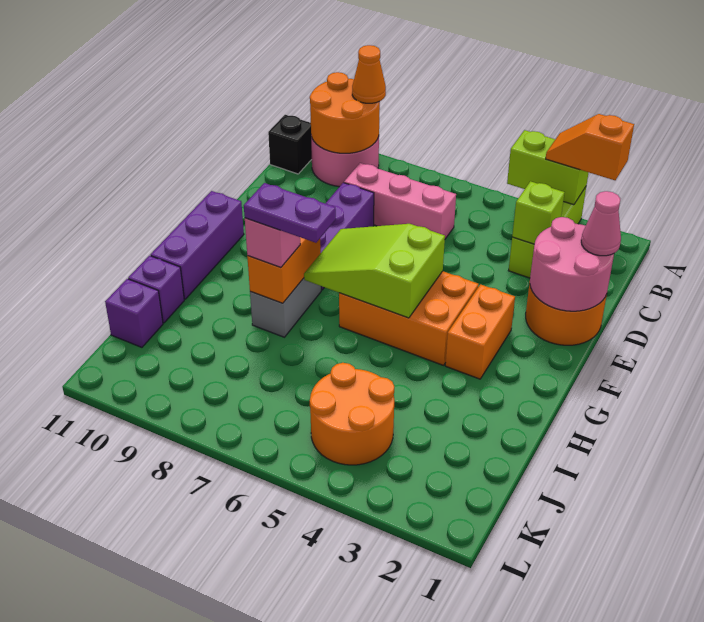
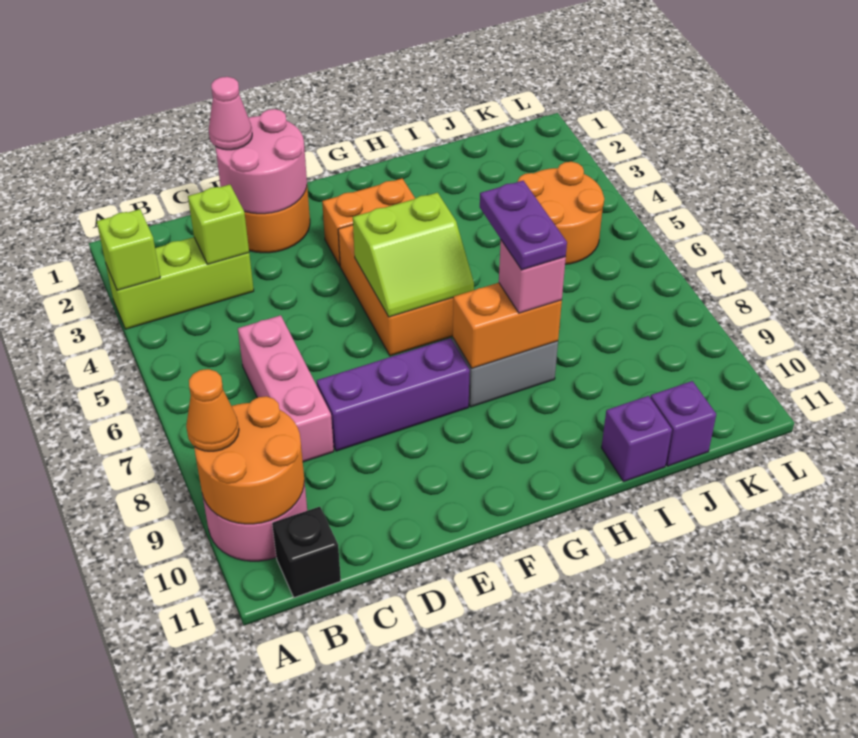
orange slope A2:A3 level 3 top 2 -> none
lime brick A3:A4 level 2 -> lime brick A3 level 2
lime slope F5:G7 level 2 top 5 -> lime slope F5:G6 level 2 top 5
purple brick F11:H11 level 1 -> none

